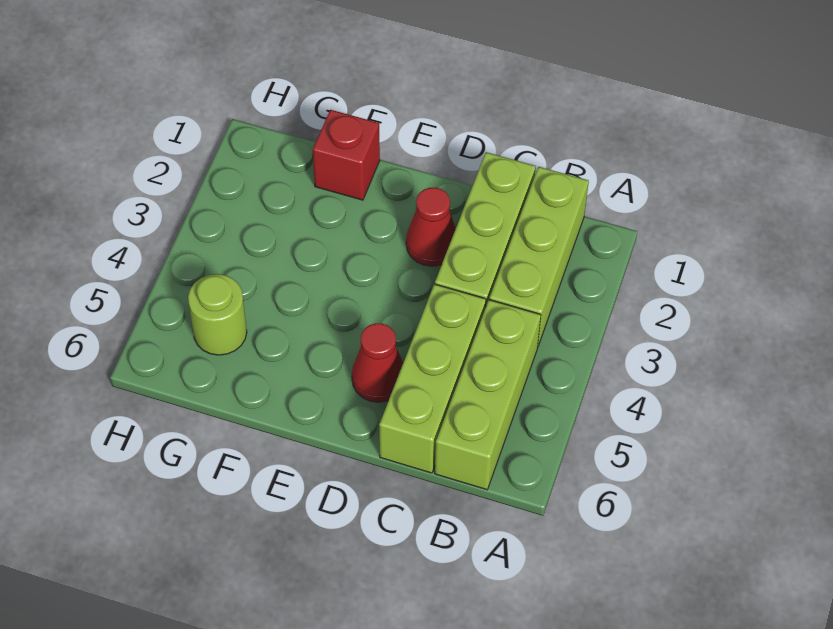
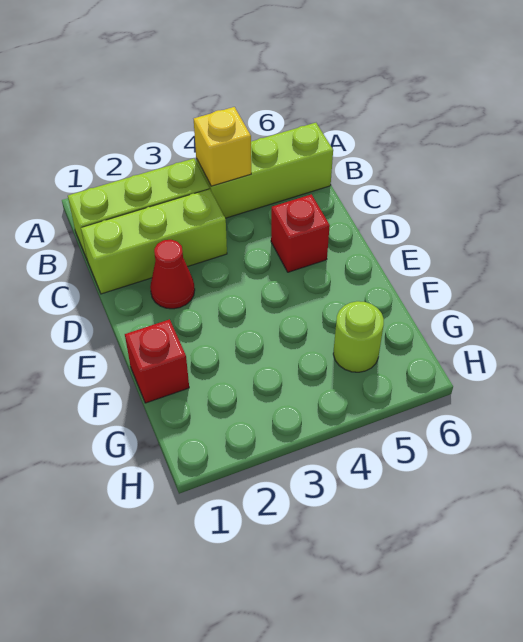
none -> yellow brick B4 level 2
lime brick C4:C6 level 1 -> none
red cone D5 level 1 -> red brick D5 level 1

